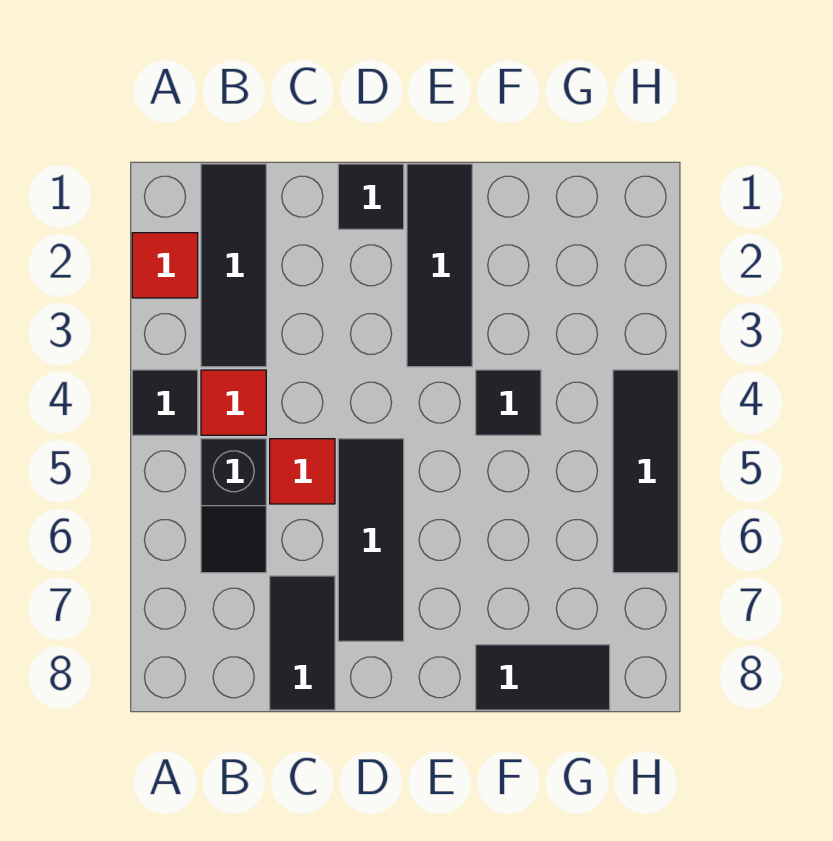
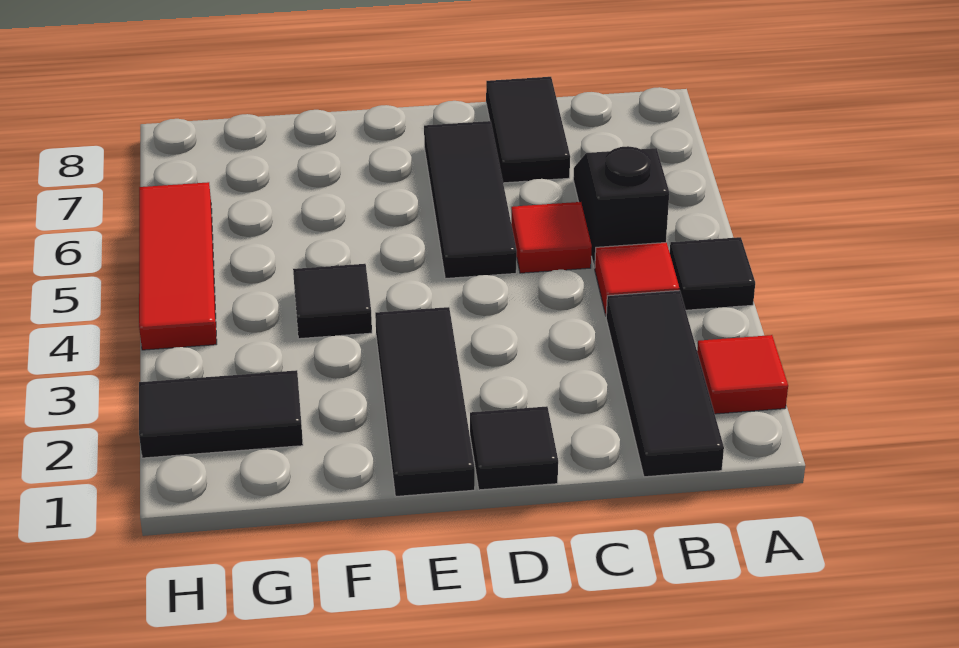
black tile F8:G8 level 1 -> black tile G2:H2 level 1
black tile H4:H6 level 1 -> red tile H4:H6 level 1

